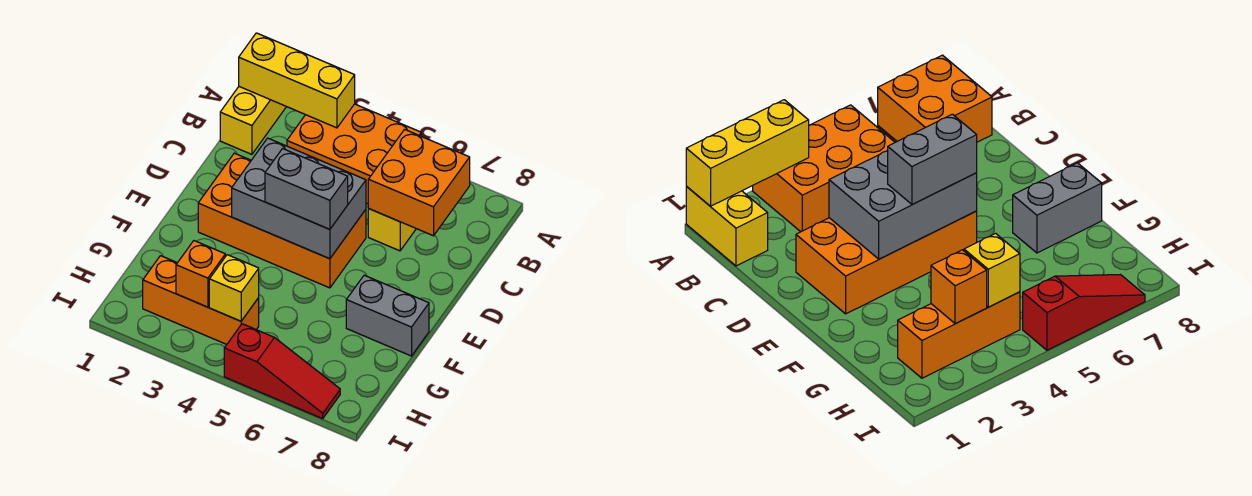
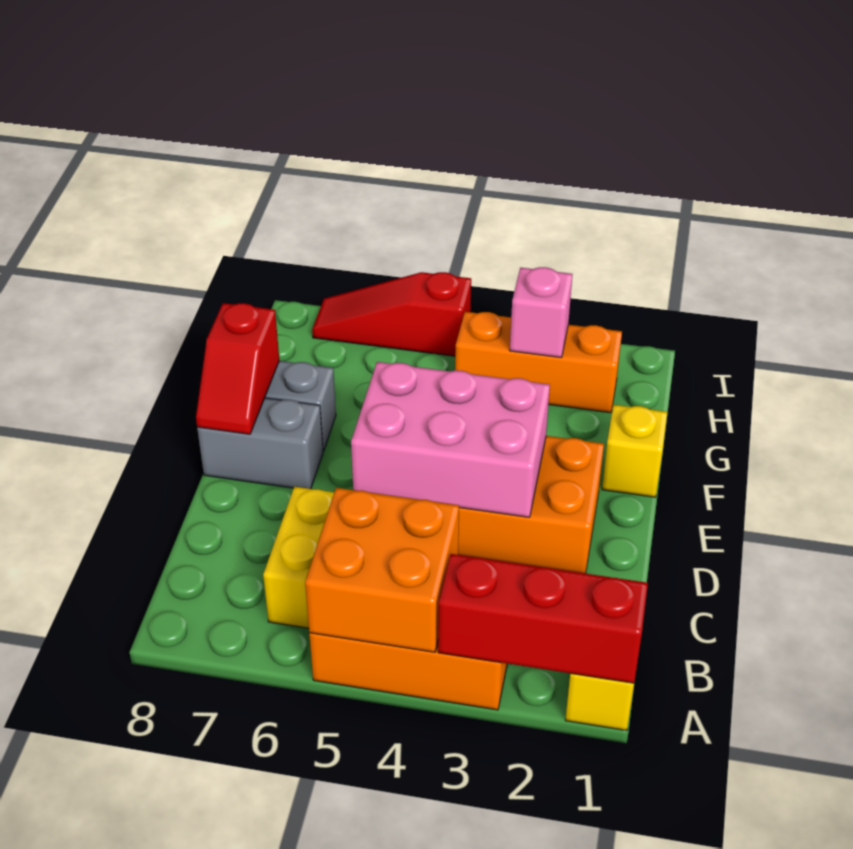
yellow brick A1:A3 level 2 -> red brick A1:A3 level 2
orange brick B6:C7 level 2 -> orange brick A4:B5 level 2
grey brick D3:E5 level 2 -> pink brick D3:E5 level 2
grey brick E4:E5 level 3 -> grey brick E7:E8 level 1
none -> red slope E8:F8 level 2 top F
orange brick H3 level 2 -> pink brick H3 level 2
yellow brick H4 level 2 -> yellow brick F1 level 1

